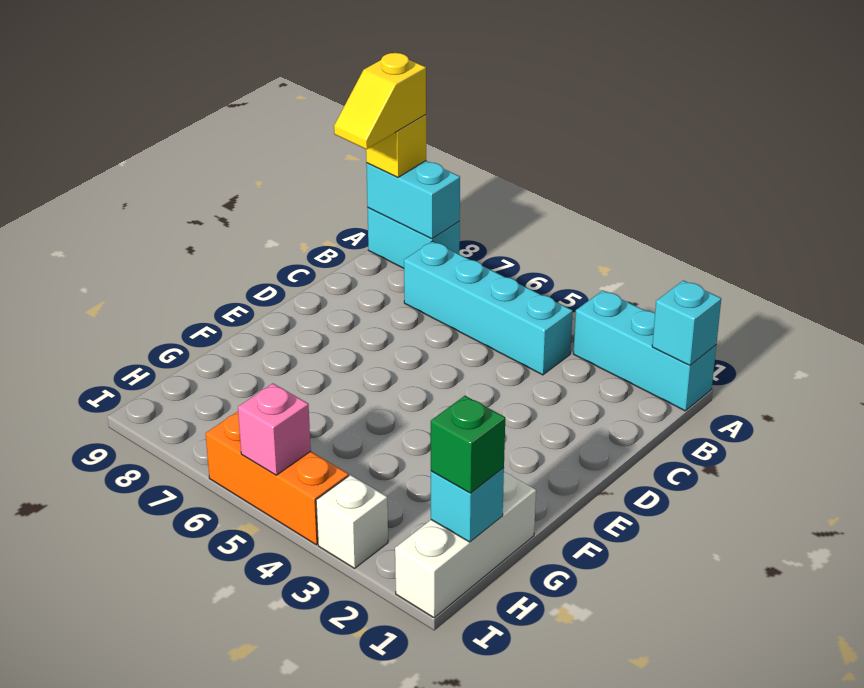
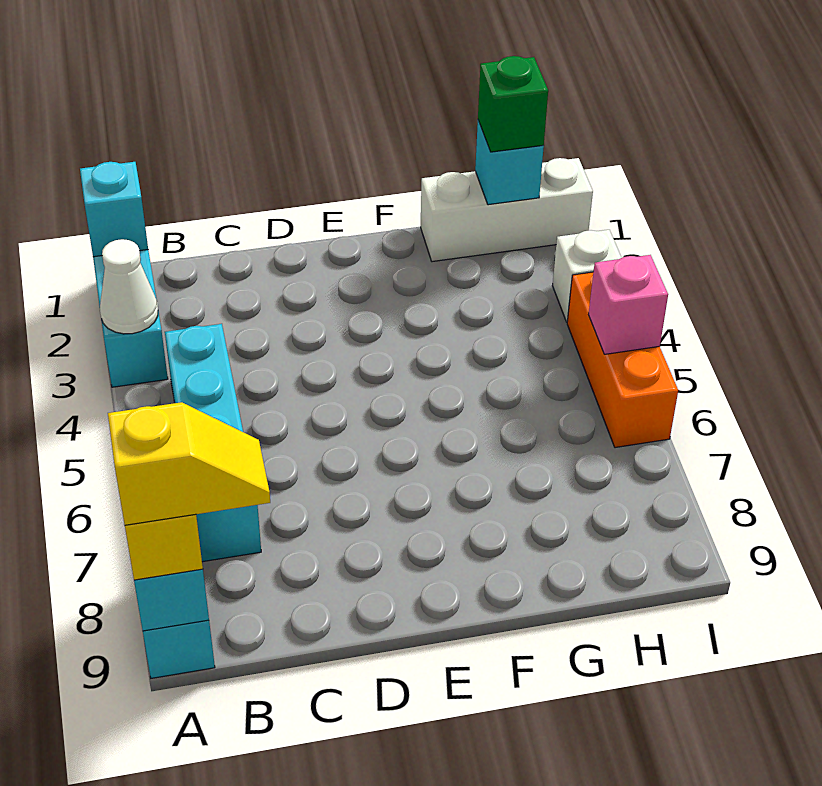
none -> white cone A3 level 2

